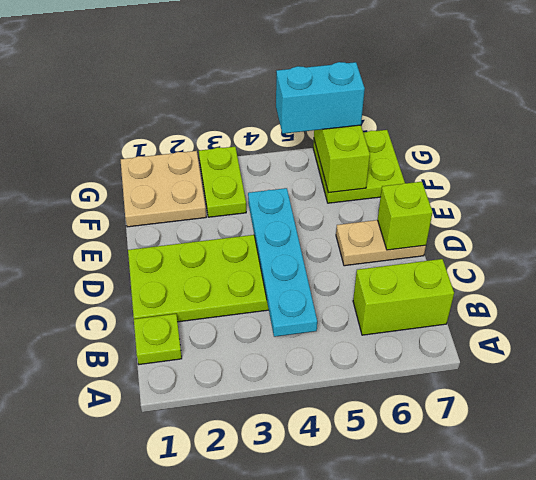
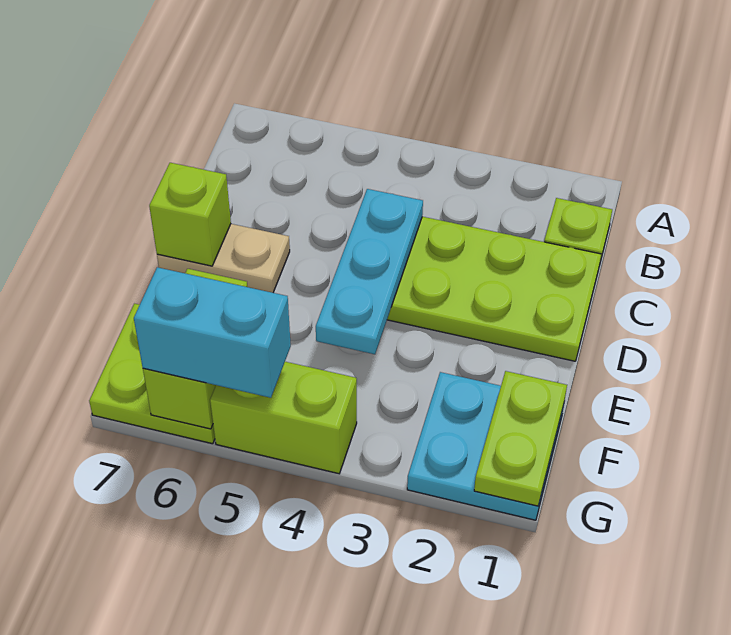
cyan plate B4:E4 level 2 -> cyan plate C4:E4 level 2
lime brick B6:B7 level 1 -> lime brick G4:G5 level 1
tan plate F1:G2 level 1 -> cyan plate F1:G2 level 1
lime plate F3:G3 level 1 -> lime plate F1:G1 level 2

